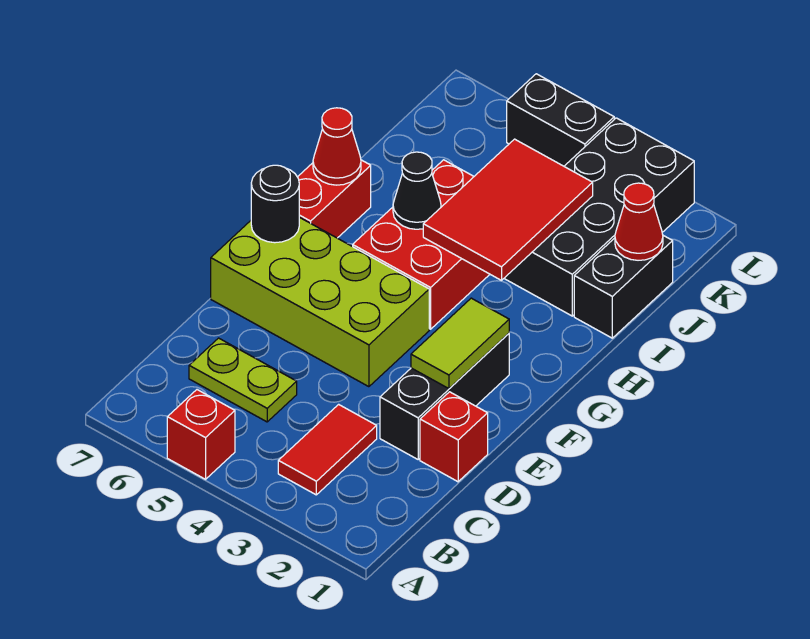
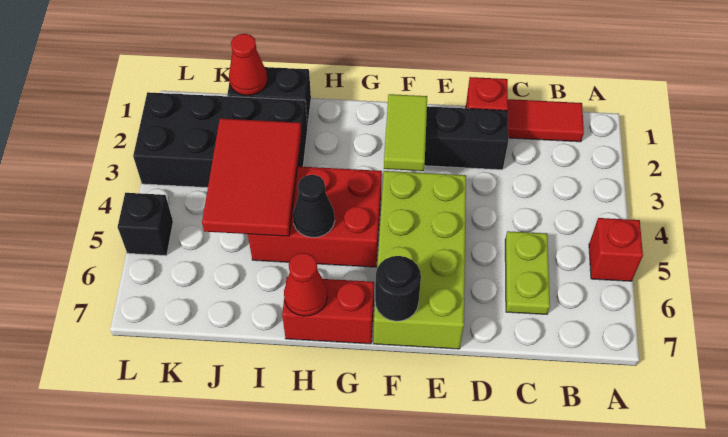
red tile B3:C3 level 1 -> red tile B1:C1 level 1
lime tile E2:F2 level 2 -> lime tile F2:F3 level 2
red tile H3:J4 level 2 -> red tile I3:J5 level 2
black brick L4:L5 level 1 -> black brick L5 level 1

